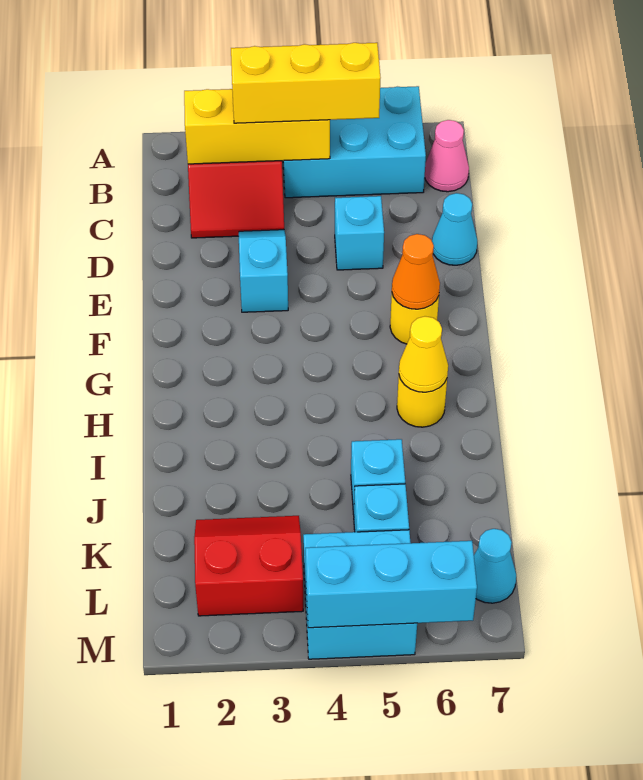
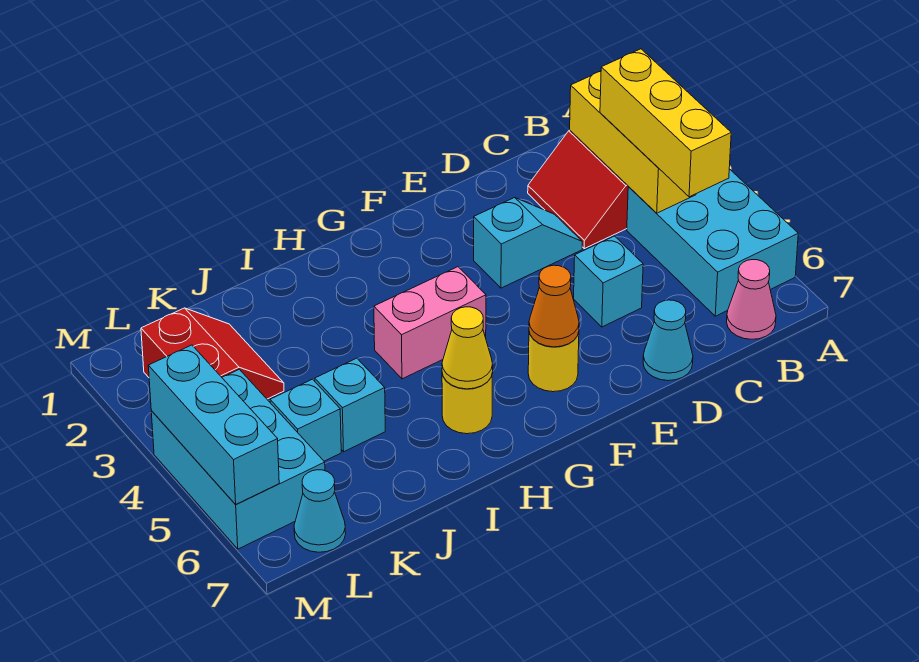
none -> pink brick G4:H4 level 1
cyan brick L4:M5 level 1 -> cyan brick L4:M6 level 1

